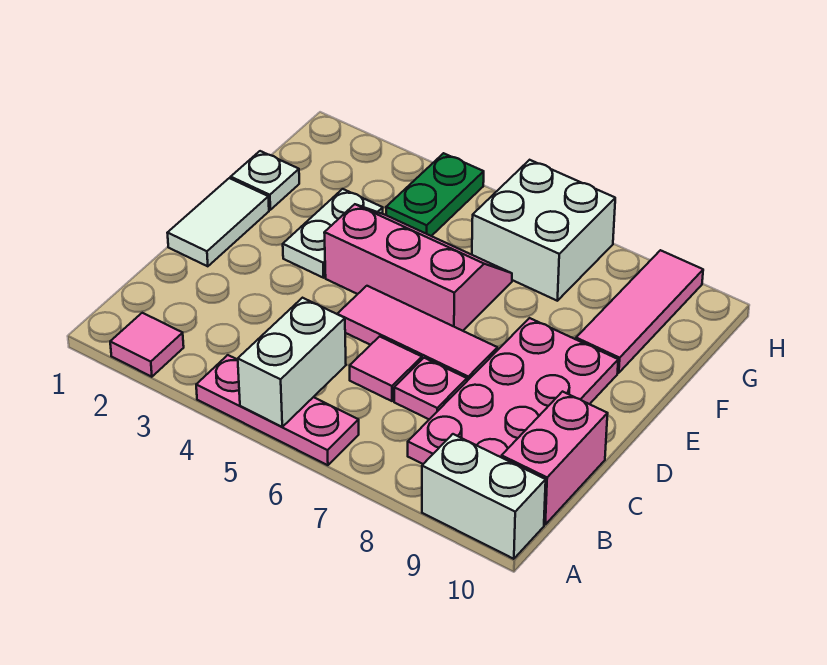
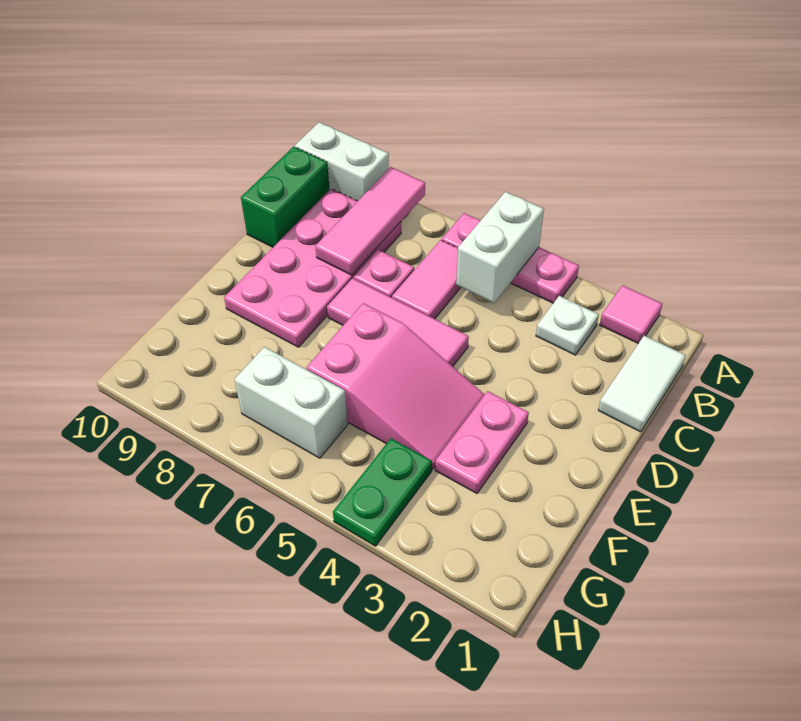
pink brick B10:C10 level 1 -> green brick B10:C10 level 1
pink tile C6 level 1 -> pink tile B6:C6 level 1
white tile D1:E1 level 1 -> white tile B1:C1 level 1
white plate E3:F3 level 1 -> pink plate E3:F3 level 1
pink slope E4:F6 level 1 top E -> pink slope E4:F6 level 1 top 6
white plate F1 level 1 -> white plate B3 level 1
pink tile F9:H9 level 1 -> pink tile A8:C8 level 2
white brick G6:H7 level 1 -> white brick G6:G7 level 1

